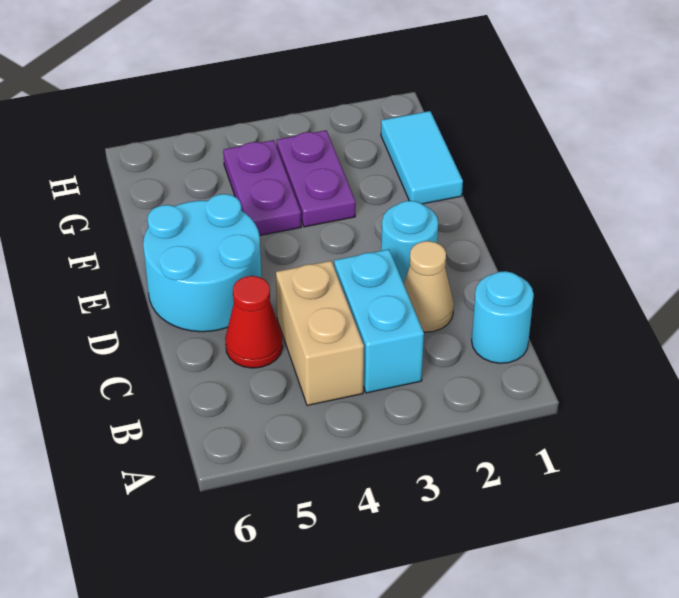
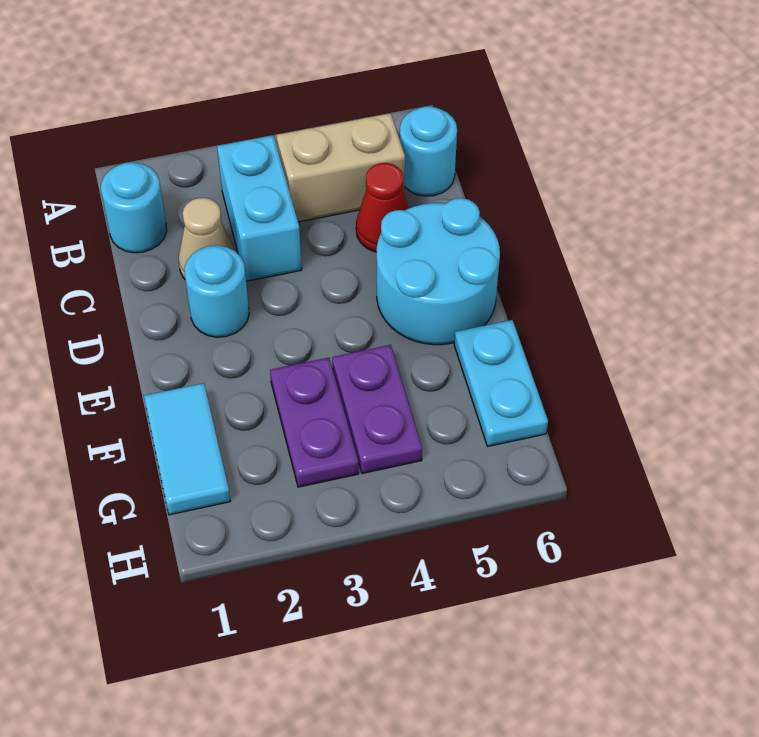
tan brick B4:C4 level 1 -> tan brick B4:B5 level 1
none -> cyan round brick B6 level 1
none -> cyan plate F6:G6 level 1

